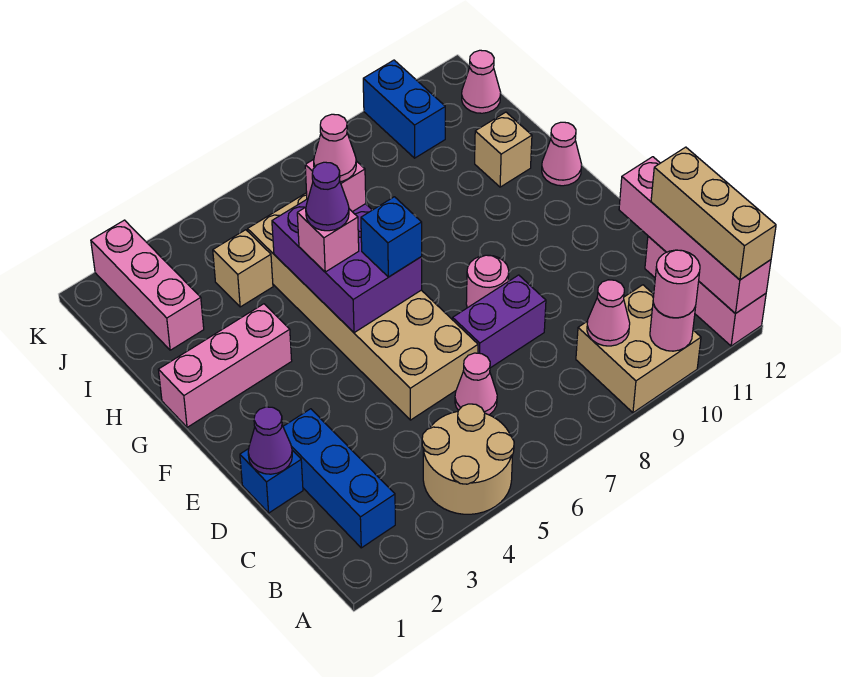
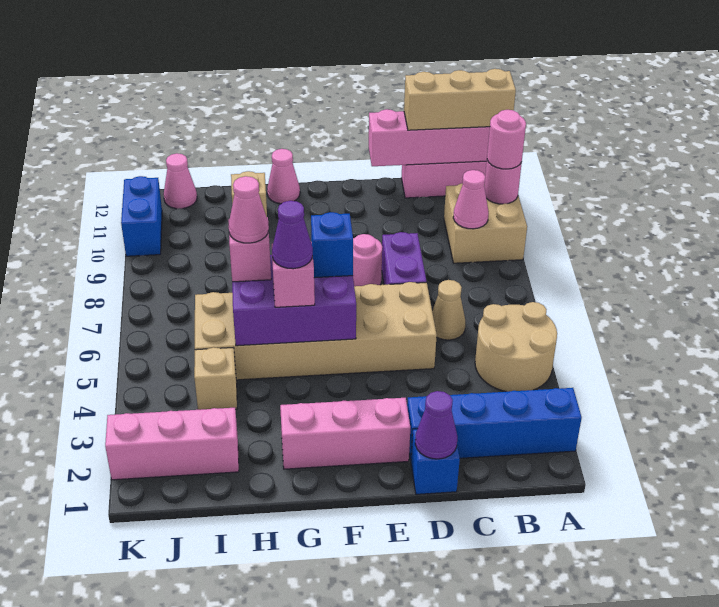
blue brick B2:D2 level 1 -> blue brick A2:D2 level 1
pink cone C6 level 1 -> tan cone C6 level 1
pink brick G1:G3 level 1 -> pink brick E2:G2 level 1
blue brick J10:K10 level 1 -> blue brick K10:K11 level 1

